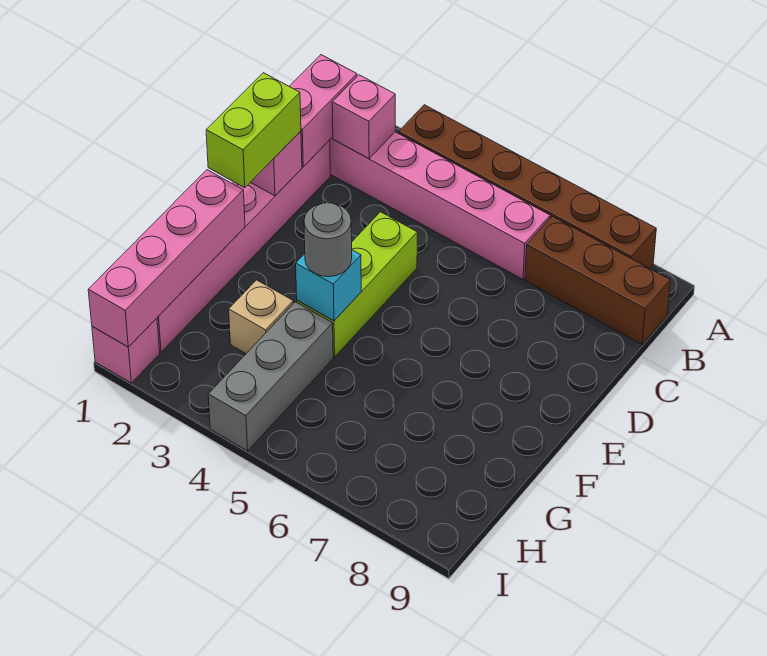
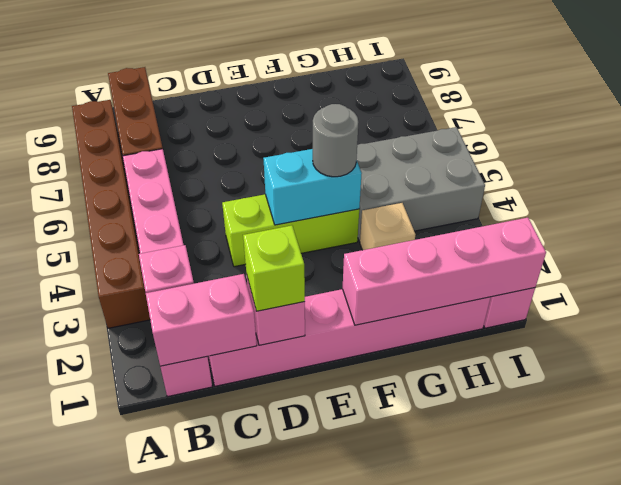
lime brick D1:E1 level 3 -> lime brick D1 level 3
cyan brick F4 level 2 -> cyan brick E4:F4 level 2
grey brick G4:I4 level 1 -> grey brick G4:I5 level 1

